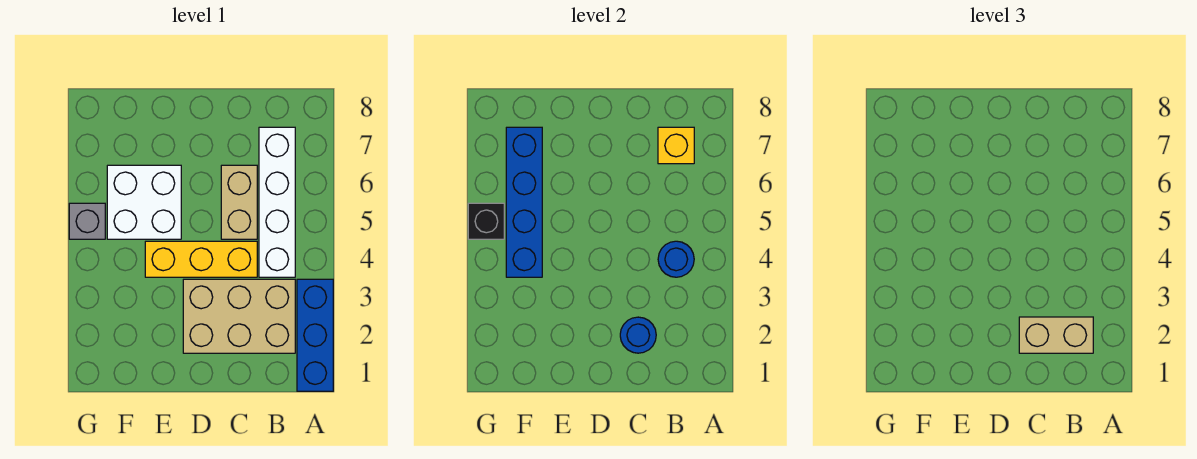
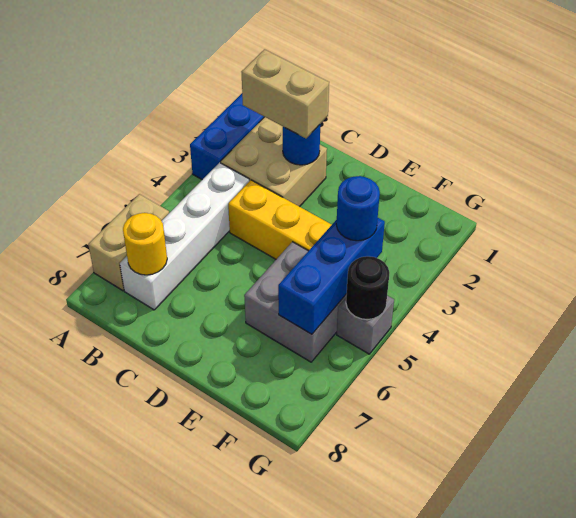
tan brick B2:D3 level 1 -> tan brick B2:C3 level 1
blue round brick B4 level 2 -> blue round brick F4 level 3
yellow brick B7 level 2 -> yellow round brick B7 level 2
tan brick C5:C6 level 1 -> tan brick A6:A7 level 1
white brick E5:F6 level 1 -> grey brick E5:F6 level 1
blue brick F4:F7 level 2 -> blue brick F4:F6 level 2
black brick G5 level 2 -> black round brick G5 level 2

